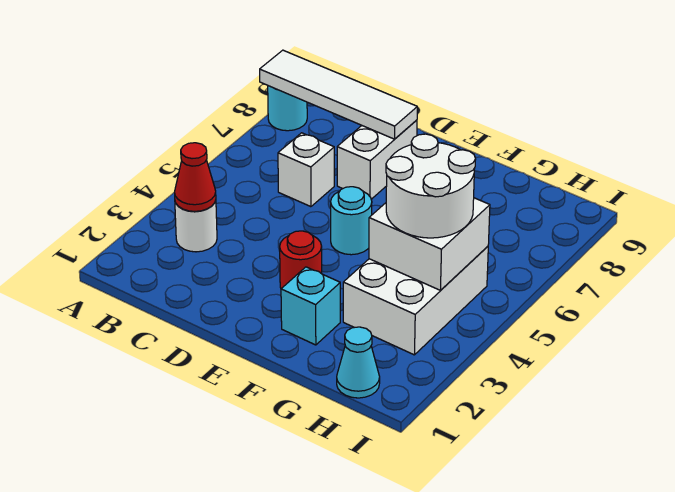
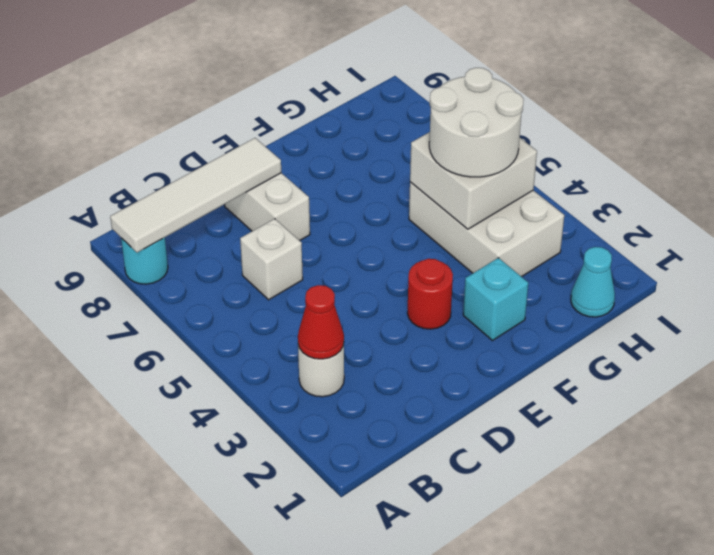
cyan round brick E5 level 1 -> none

